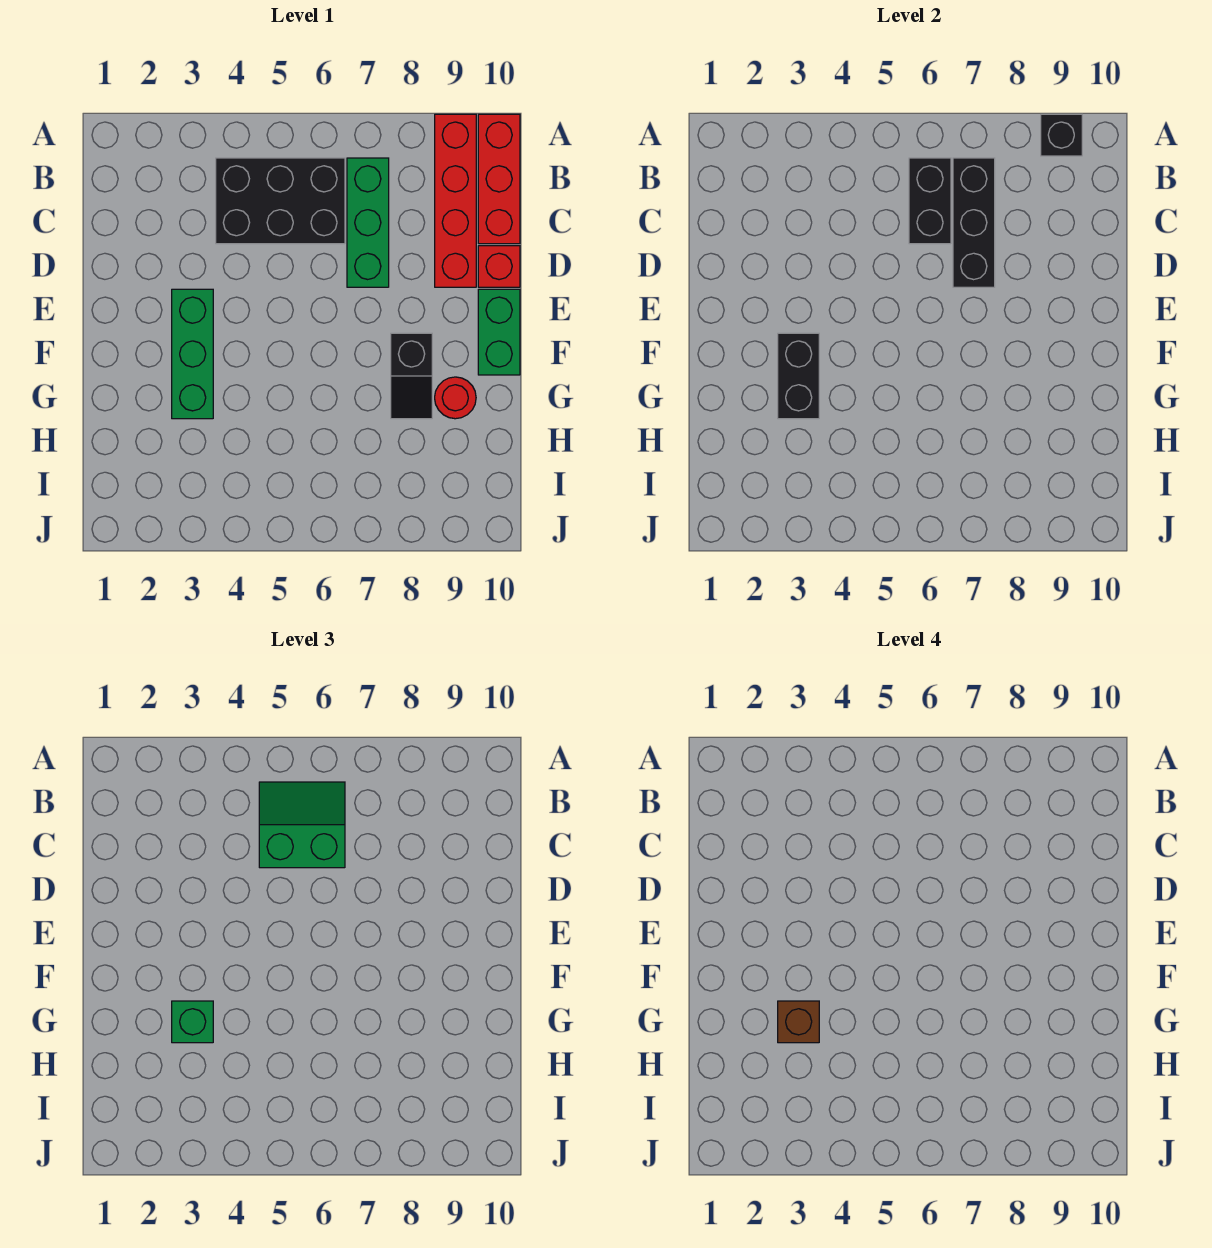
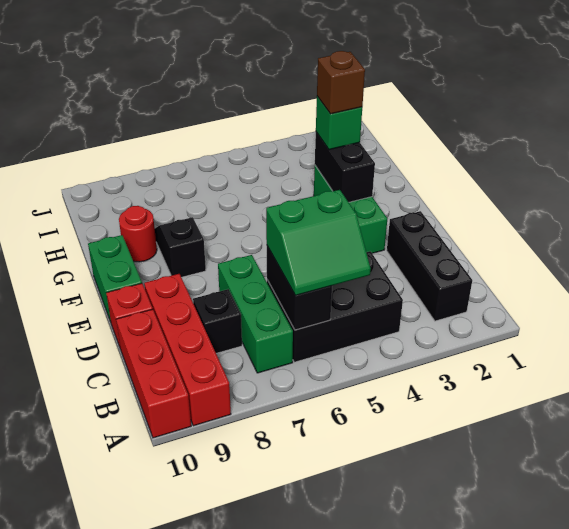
black brick A9 level 2 -> black brick C8 level 1
black brick B7:D7 level 2 -> black brick B2:D2 level 1

